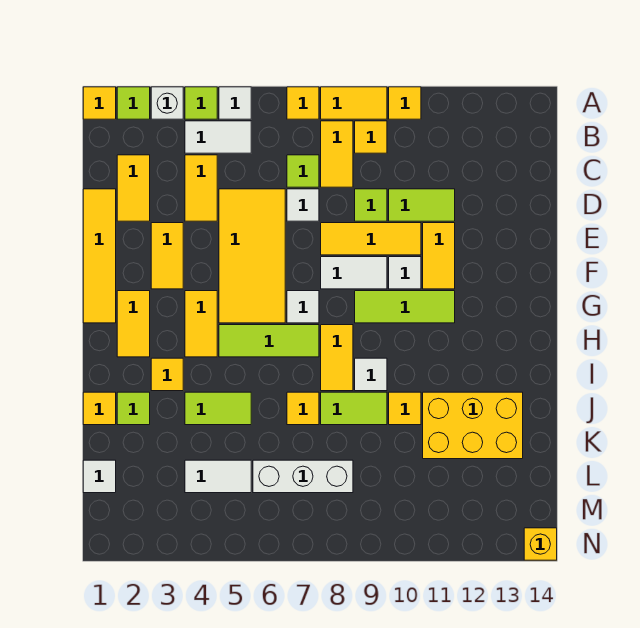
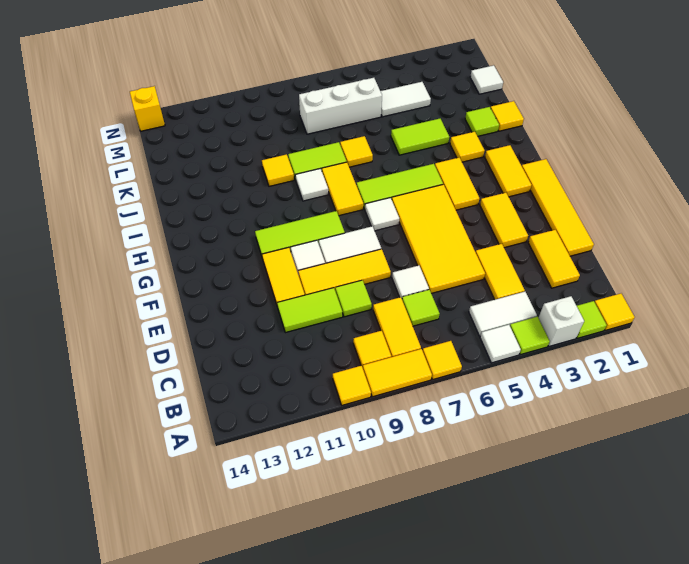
yellow brick J11:K13 level 1 -> none

